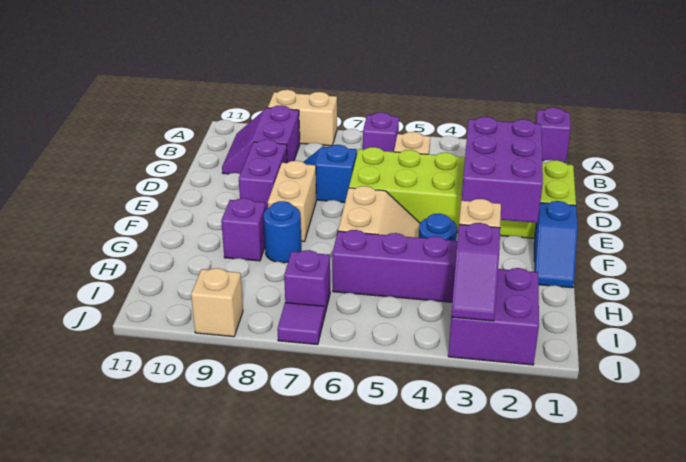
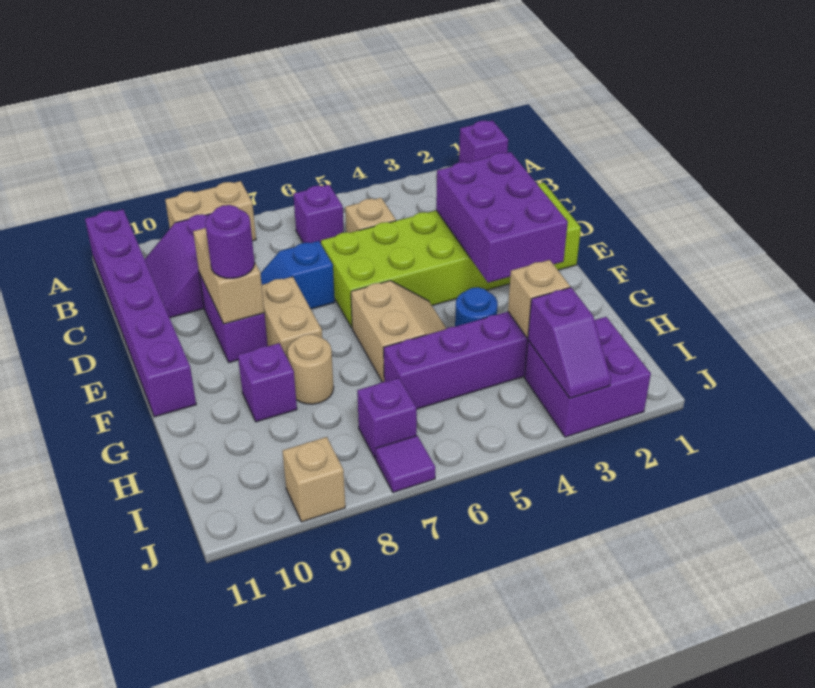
none -> purple brick A11:F11 level 1
none -> tan brick D9:E9 level 2
none -> purple round brick E9 level 3
blue slope F1:G1 level 1 top F -> none
blue round brick G8 level 1 -> tan round brick G8 level 1

